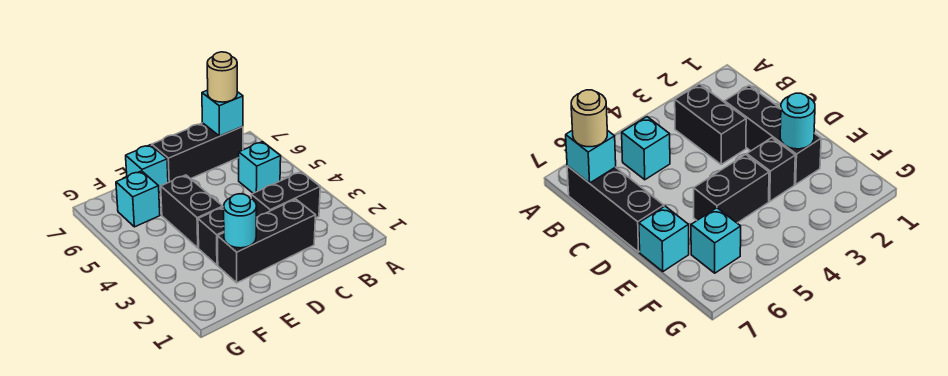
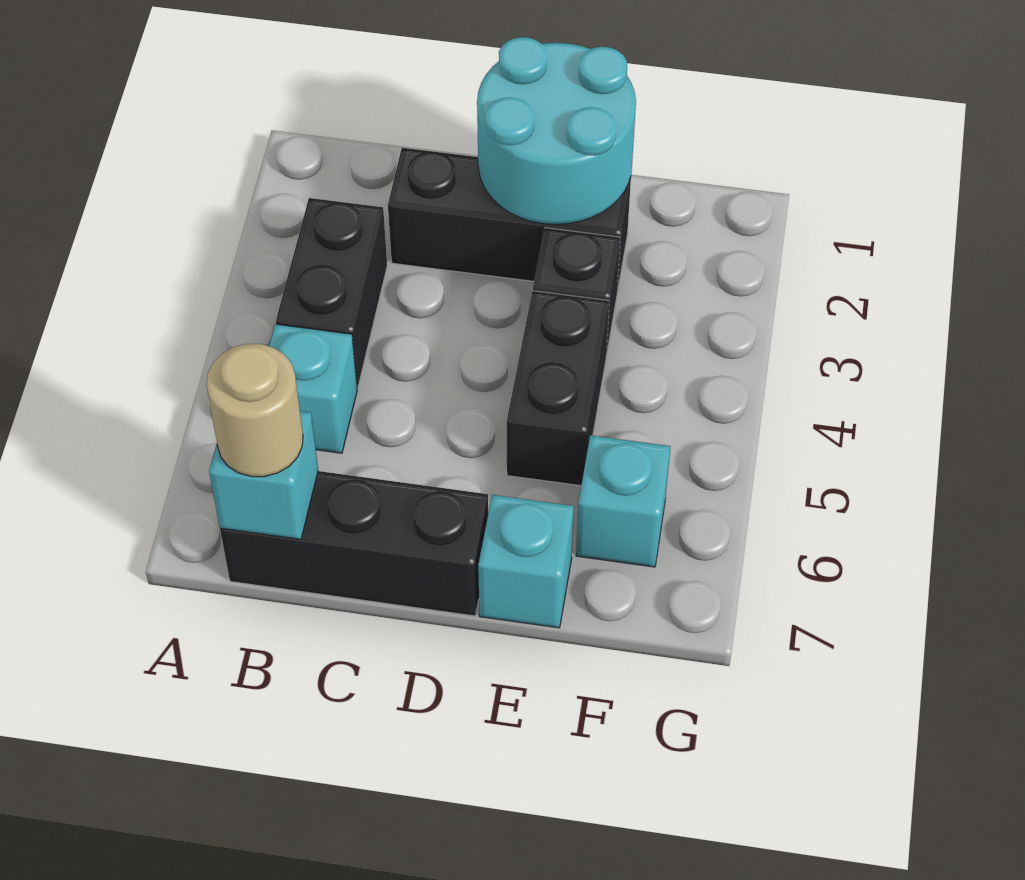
black brick B3:C3 level 1 -> black brick B3:B4 level 1
cyan round brick E2 level 2 -> cyan round brick D1:E2 level 2

